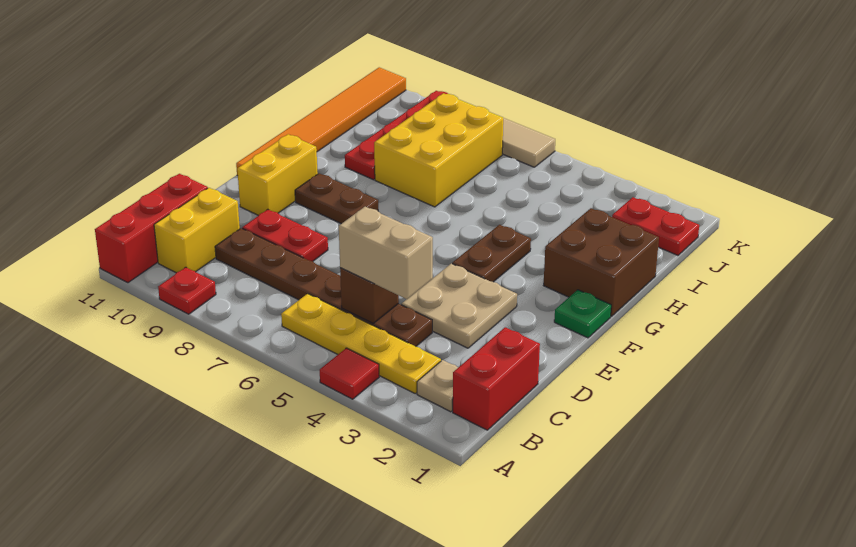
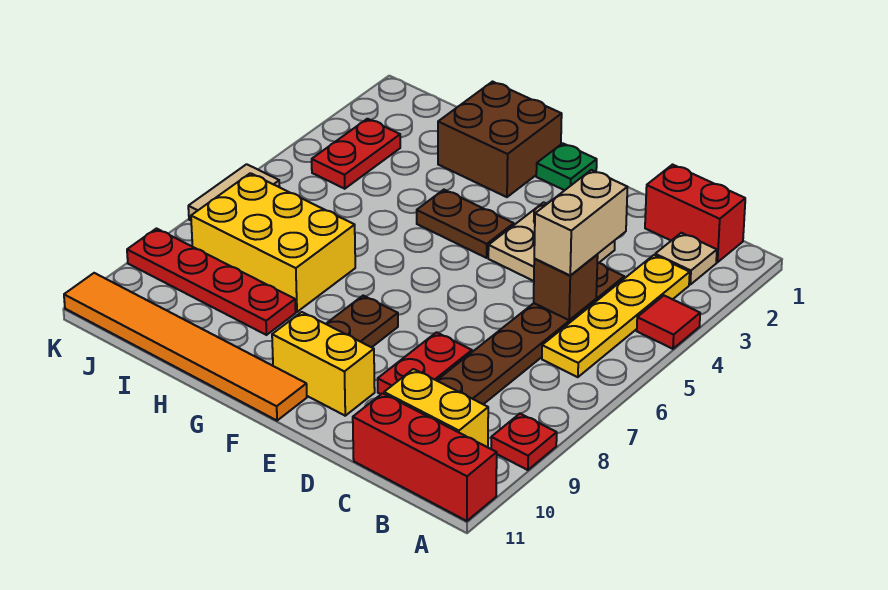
red plate J1:J2 level 1 -> red plate J3:J4 level 1

